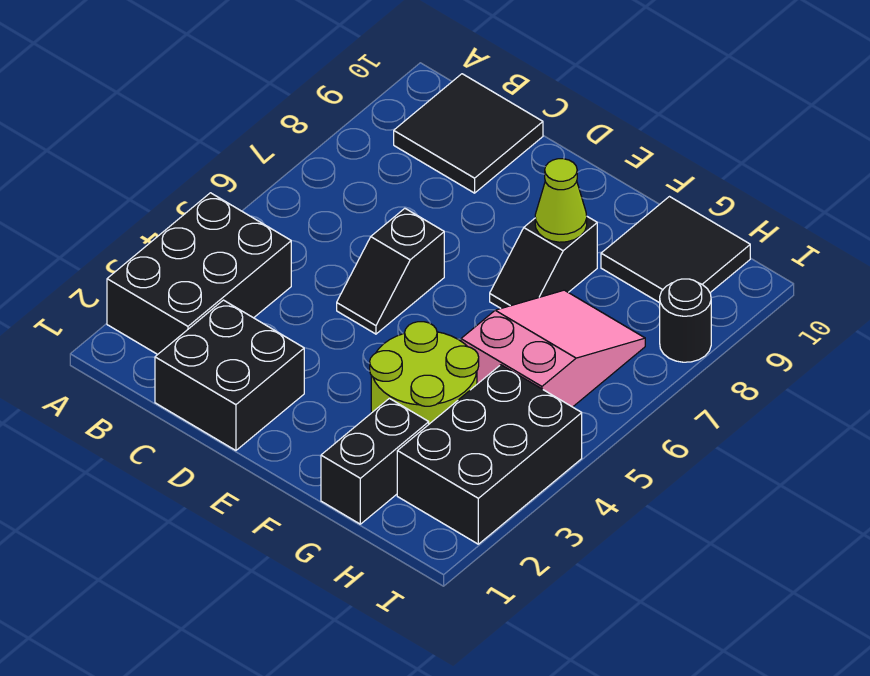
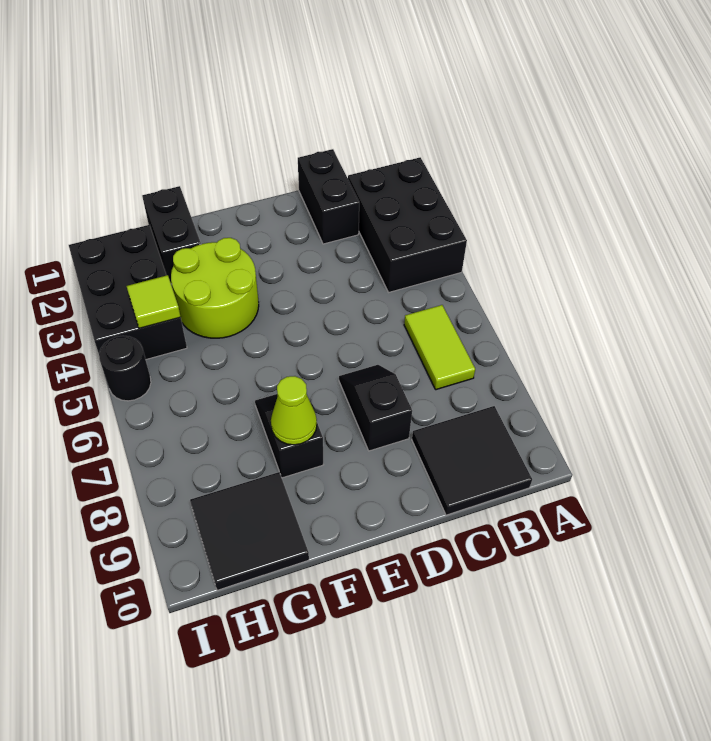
none -> lime tile B6:B7 level 1
black brick C1:D2 level 1 -> black brick C1:C2 level 1
black slope D5:D6 level 1 top 6 -> black slope D7:D8 level 1 top 8
pink slope G5:H7 level 1 top 5 -> none
none -> lime tile H4 level 2
black round brick I8 level 1 -> black round brick I5 level 1

